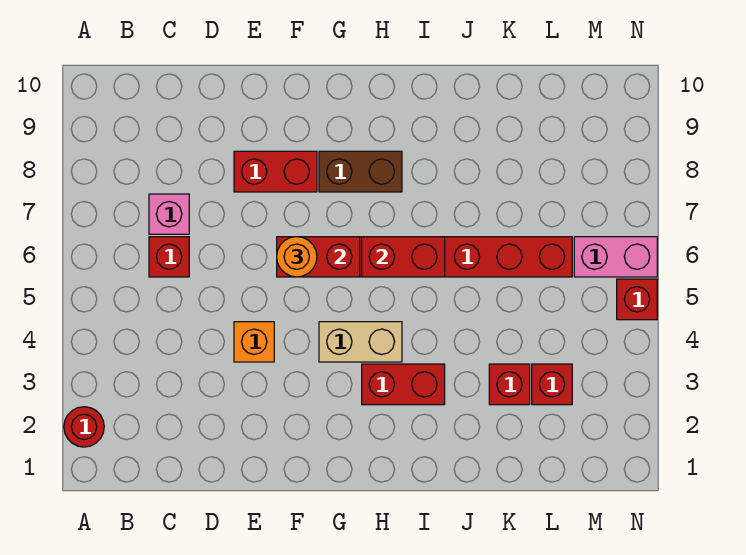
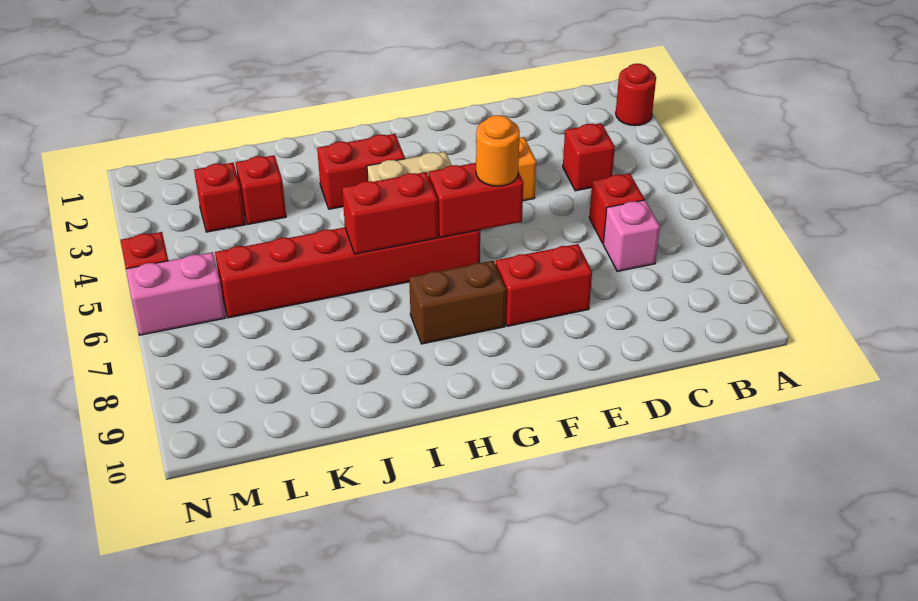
none -> red brick C4 level 1

